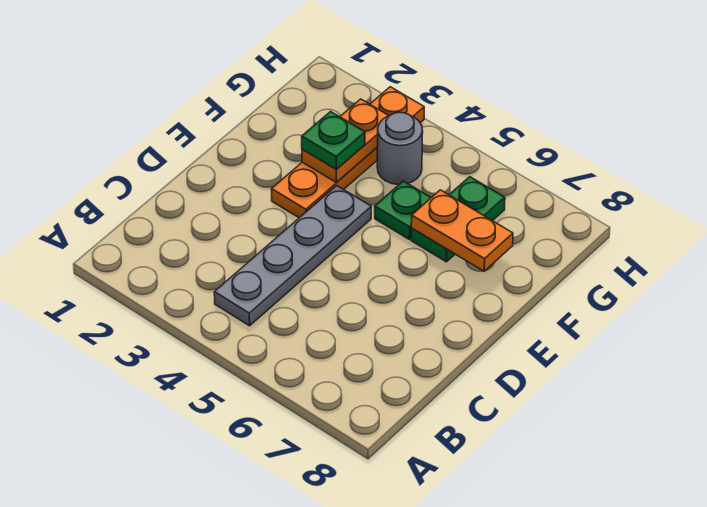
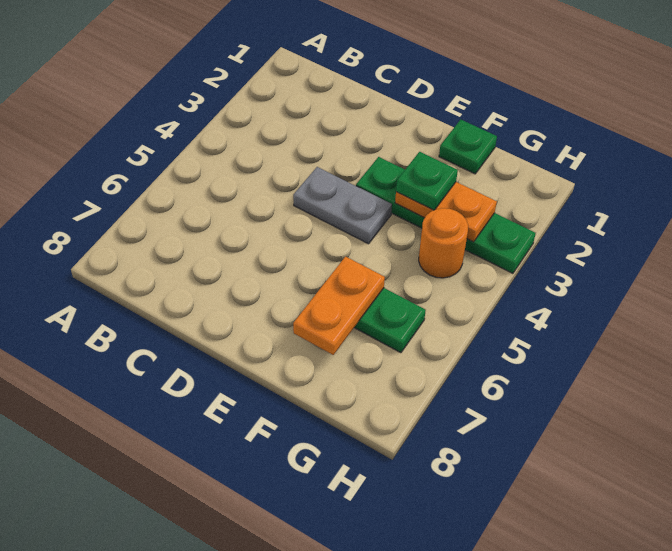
grey plate B4:E4 level 1 -> grey plate D4:E4 level 1
orange plate E3:H3 level 1 -> green plate E3:H3 level 1
green plate F5 level 1 -> green plate F1 level 1
grey round brick G4 level 1 -> orange round brick G4 level 1

